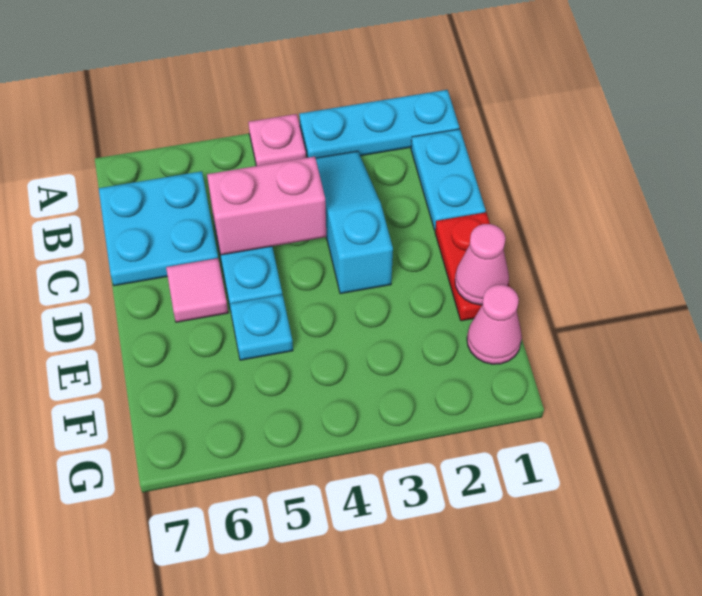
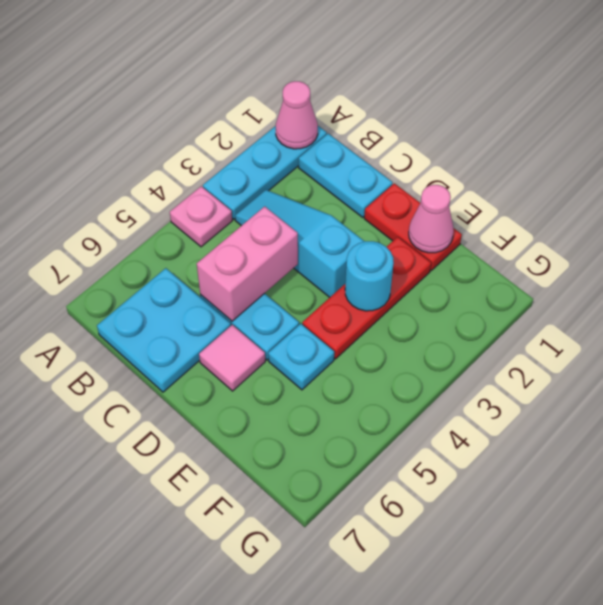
none -> red plate E2:E4 level 1
none -> cyan round brick E3 level 2
pink cone F1 level 1 -> pink cone A1 level 2

